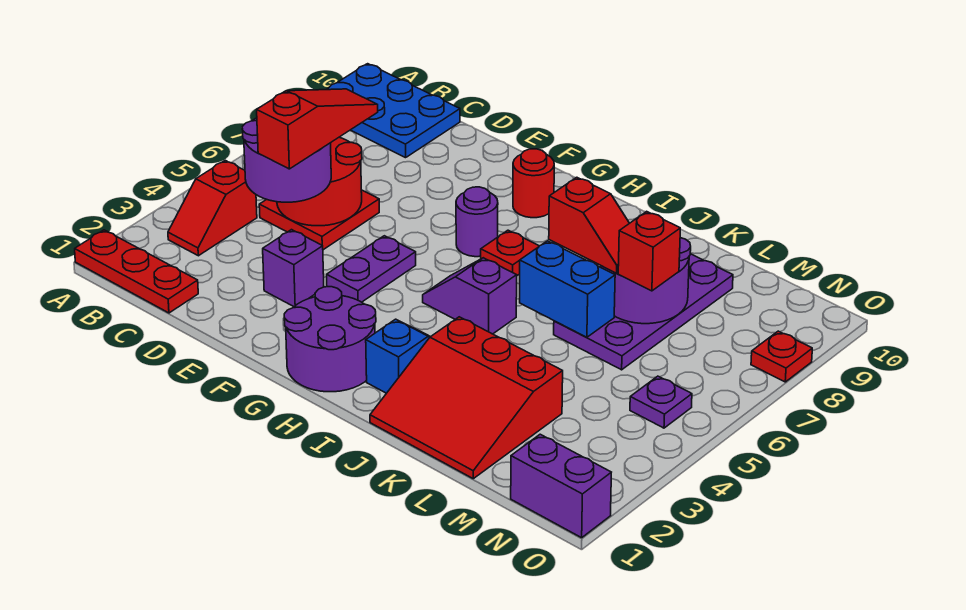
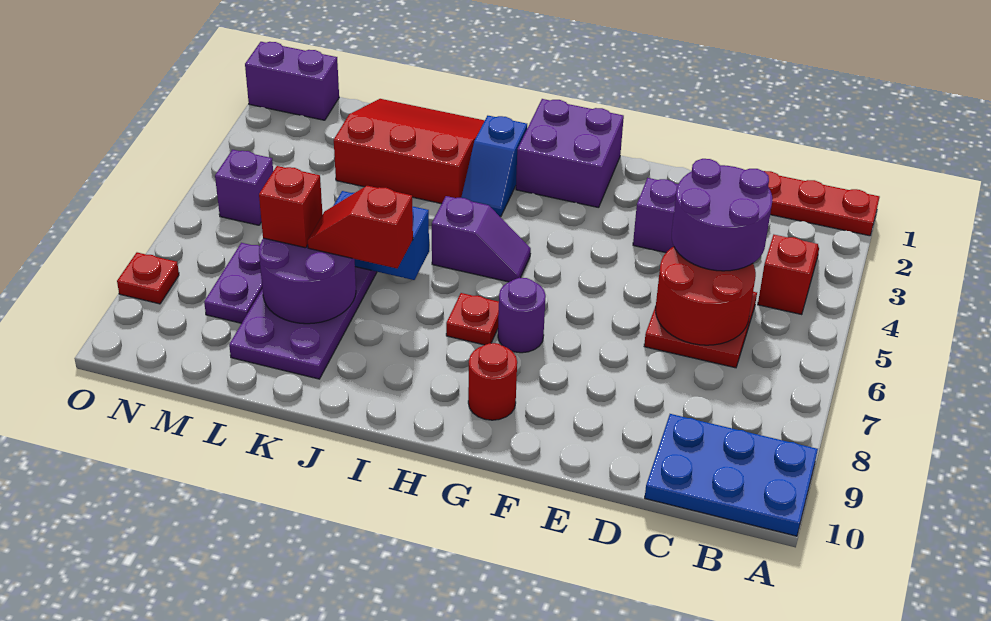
red slope D4:D6 level 4 top 4 -> none
purple plate F4:F5 level 1 -> purple plate M7:M8 level 1
purple round brick G1:H2 level 1 -> purple brick G1:H2 level 1
purple plate N5 level 1 -> purple brick N5 level 1

